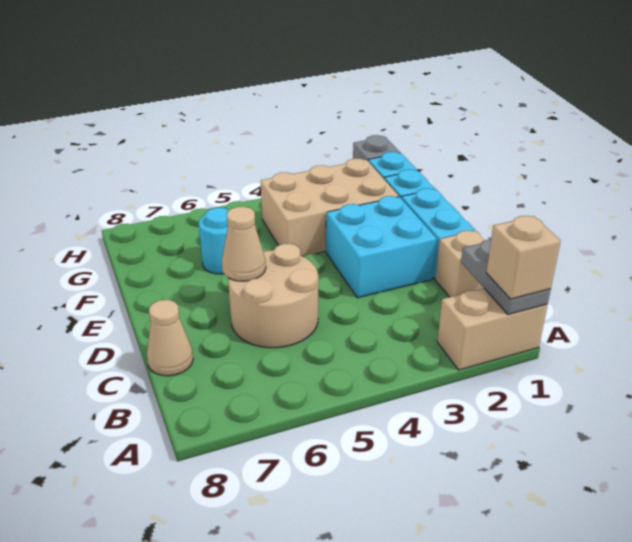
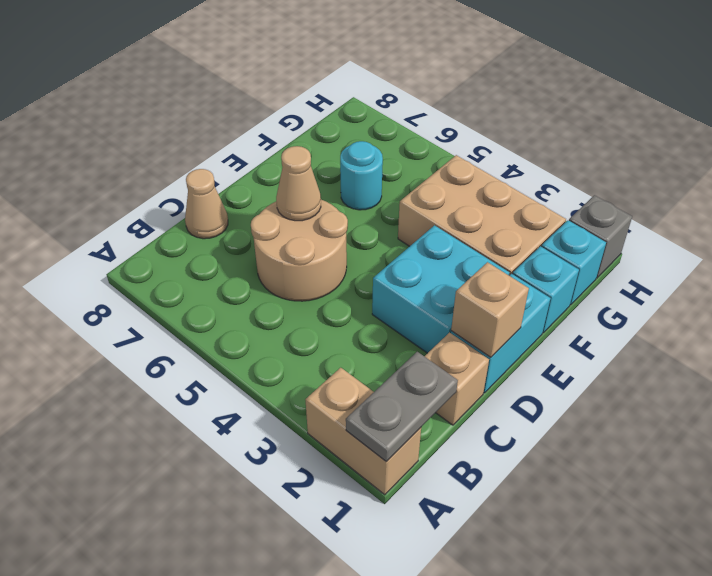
tan brick A1 level 3 -> tan brick D1 level 2

